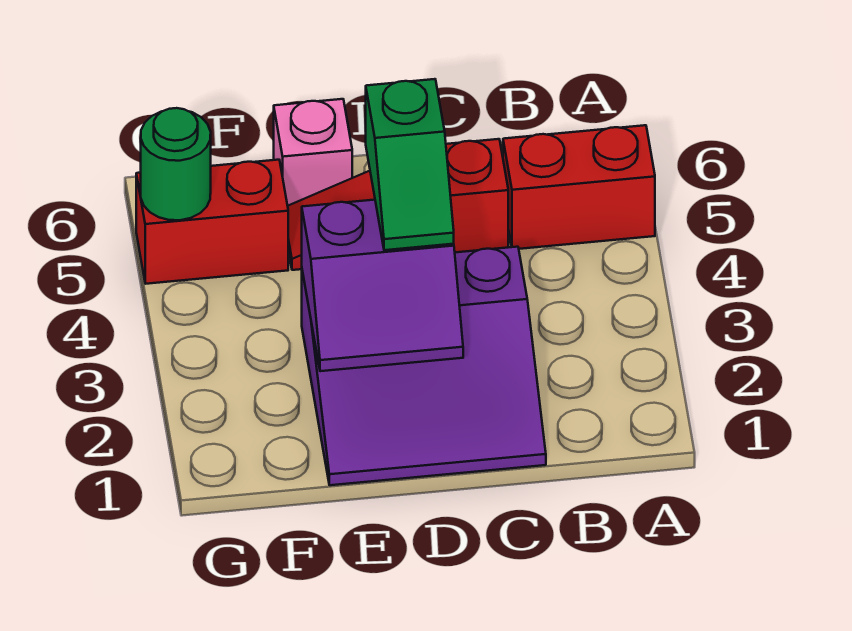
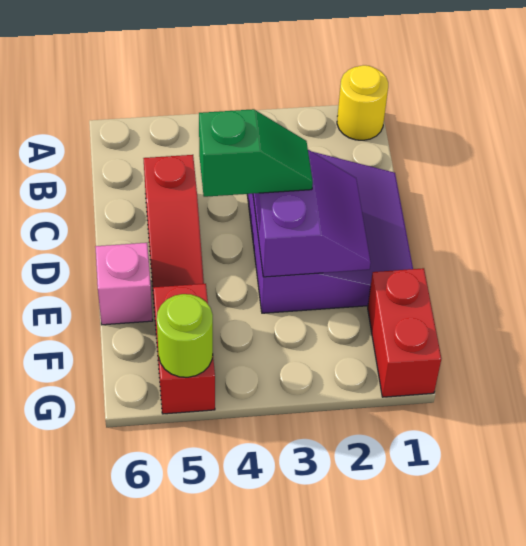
none -> yellow round brick A1 level 1
red brick A5:B5 level 1 -> red brick F1:G1 level 1
green round brick G5 level 2 -> lime round brick G5 level 2

